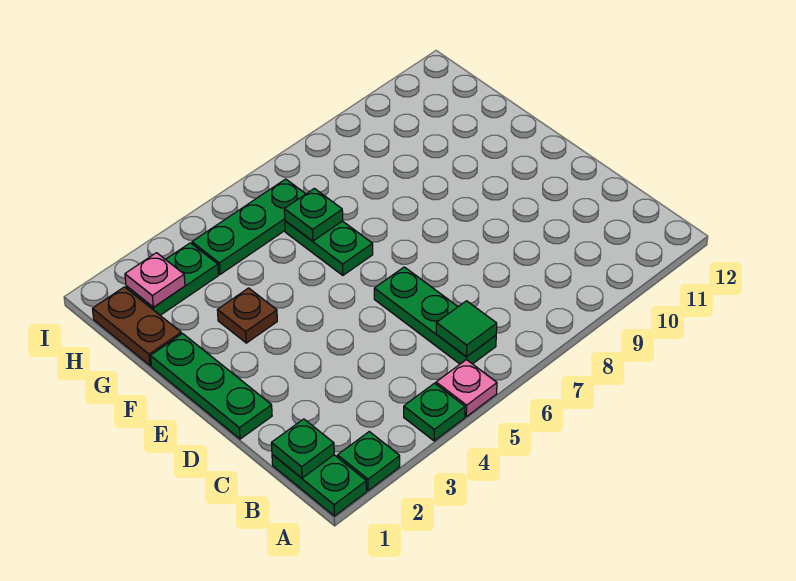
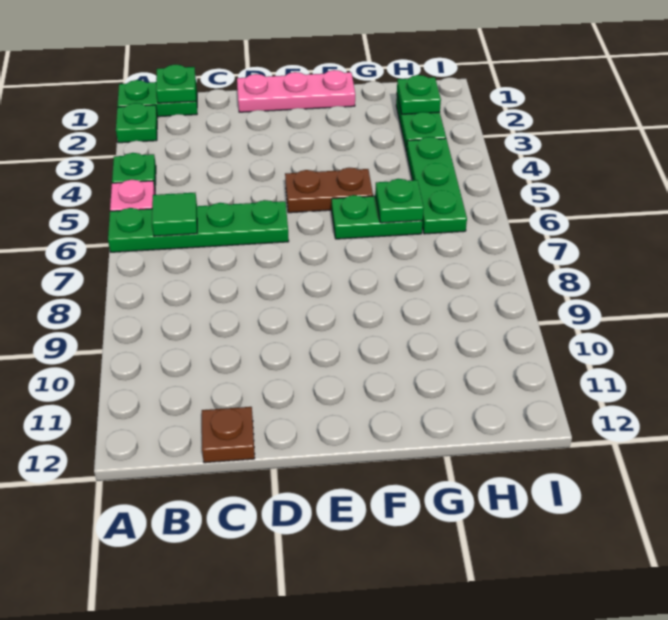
green plate B6:D6 level 1 -> green plate A6:D6 level 1
green plate D1:F1 level 1 -> pink plate D1:F1 level 1
brown plate F3 level 1 -> brown plate C12 level 1
brown plate G1:H1 level 1 -> brown plate E5:F5 level 1
pink plate H2 level 2 -> green plate H2 level 2

